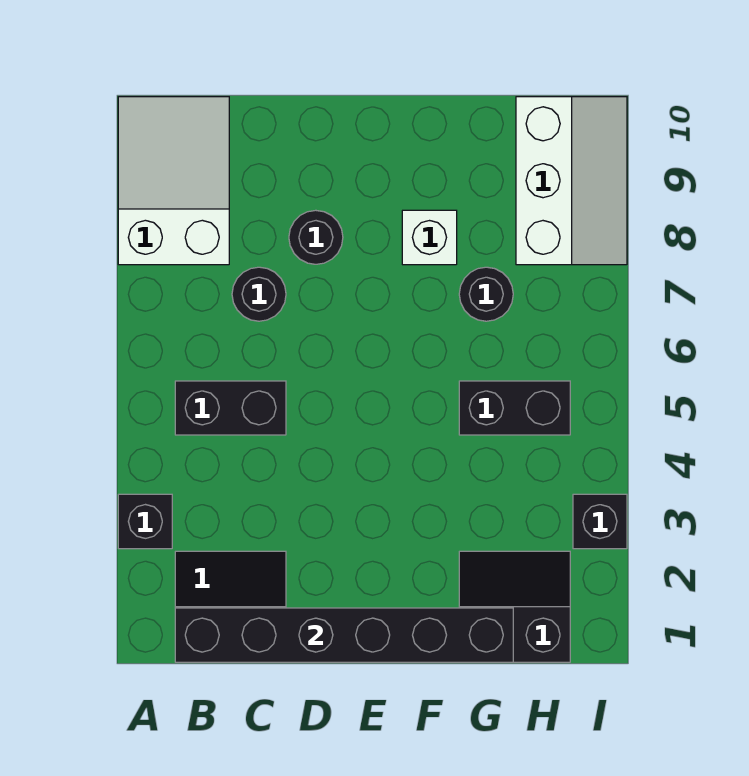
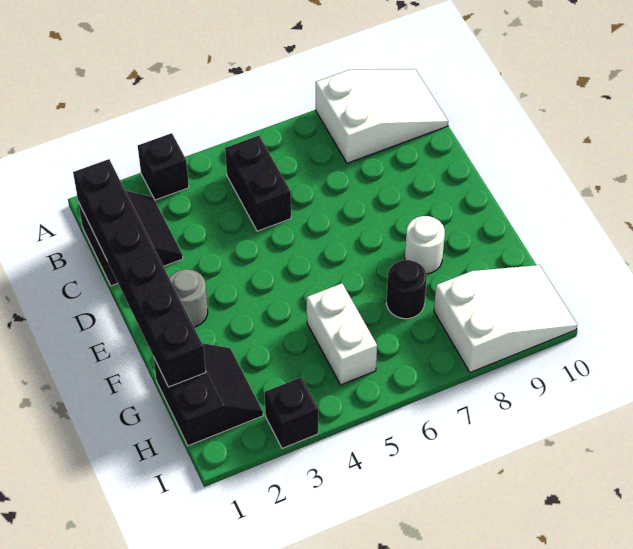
black round brick C7 level 1 -> none
black round brick D8 level 1 -> none
none -> grey round brick E2 level 1
white brick F8 level 1 -> white round brick F8 level 1
black brick G5:H5 level 1 -> white brick G5:H5 level 1
white slope H8:I10 level 1 top H -> white slope H8:I10 level 1 top 8

